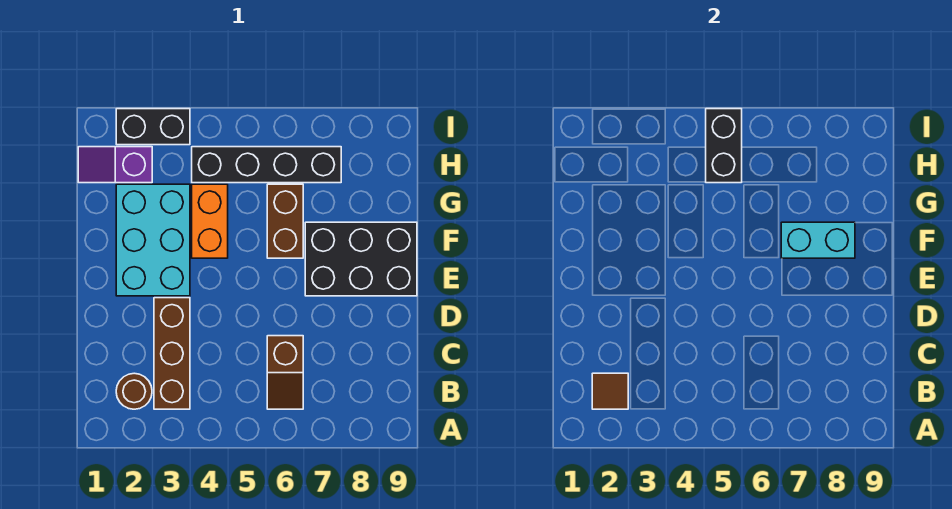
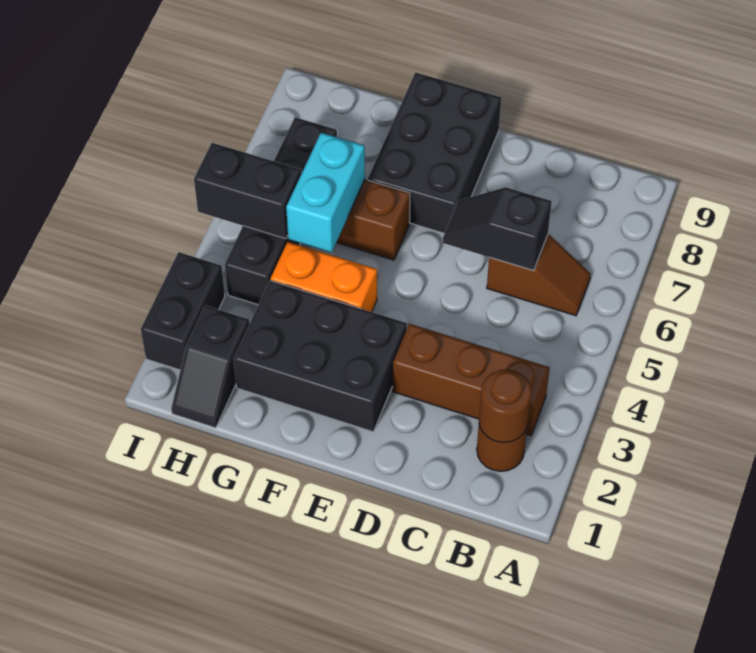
brown tile B2 level 2 -> brown round brick B2 level 2
none -> black slope C6:D6 level 2 top C
cyan brick E2:G3 level 1 -> black brick E2:G3 level 1
cyan brick F7:F8 level 2 -> cyan brick G5:G6 level 2
purple slope H1:H2 level 1 top 2 -> black slope H1:H2 level 1 top 2

